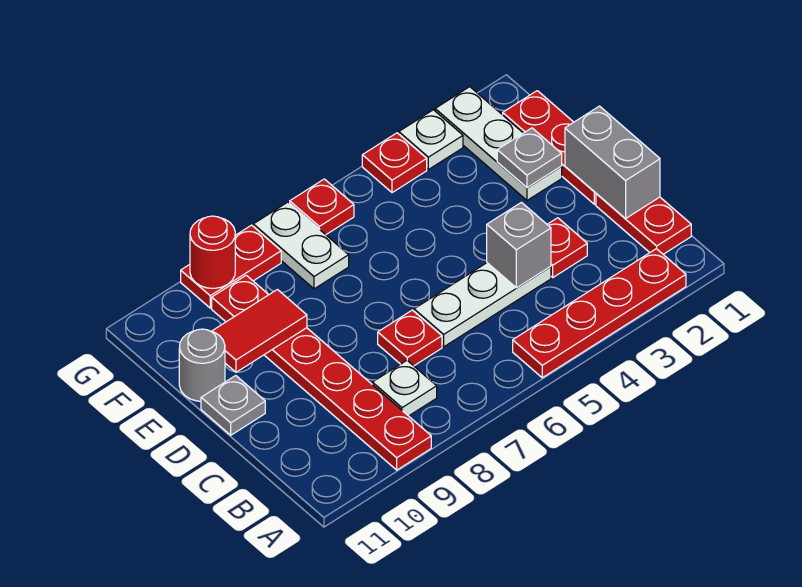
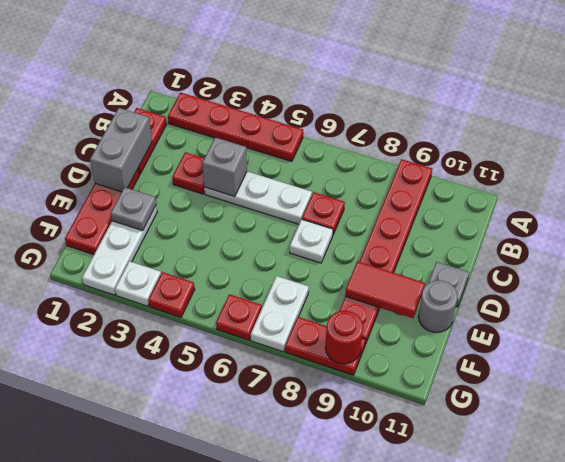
white plate B8 level 1 -> white plate D7 level 1

